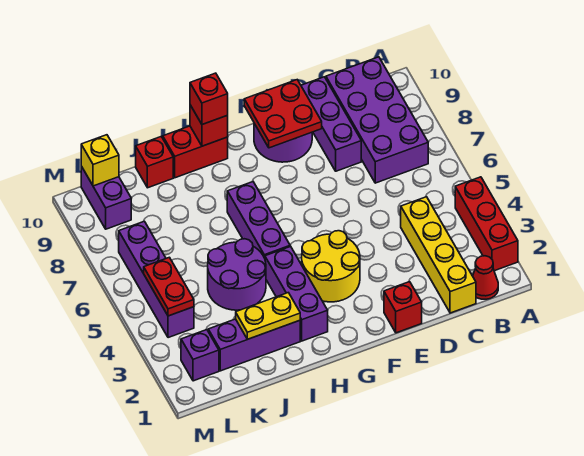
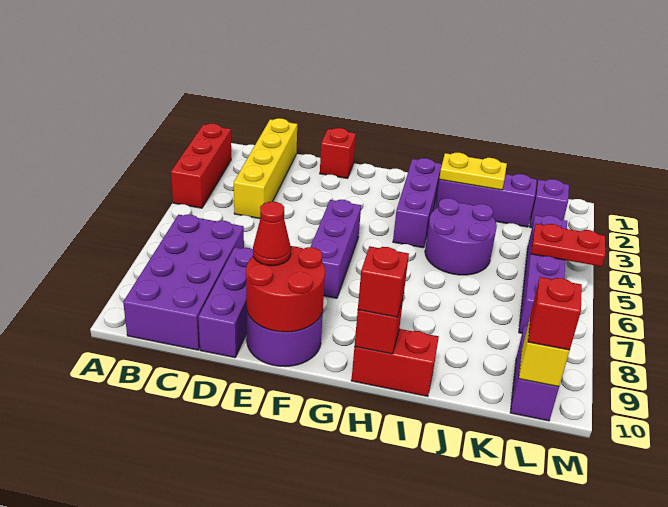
red cone B1 level 1 -> red cone E9 level 3
red plate E9:F10 level 2 -> red round brick E9:F10 level 2
yellow round brick F3:G4 level 1 -> none
purple brick H5:H7 level 1 -> purple brick F5:F7 level 1
red brick J10 level 1 -> red brick L10 level 3
red plate L4:L5 level 2 -> red plate L5:M5 level 2

